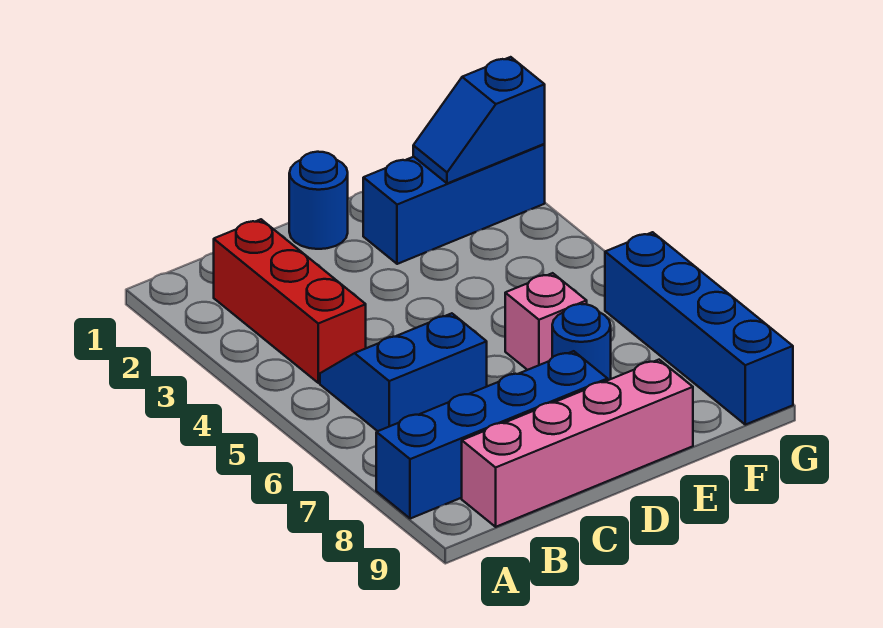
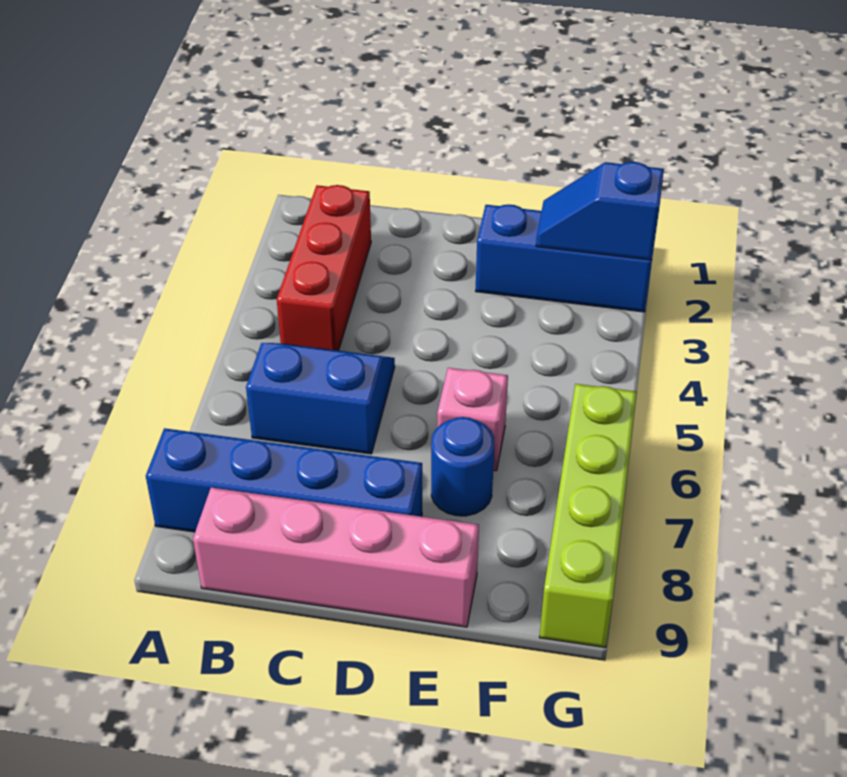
blue round brick D1 level 1 -> none
blue brick G6:G9 level 1 -> lime brick G6:G9 level 1

